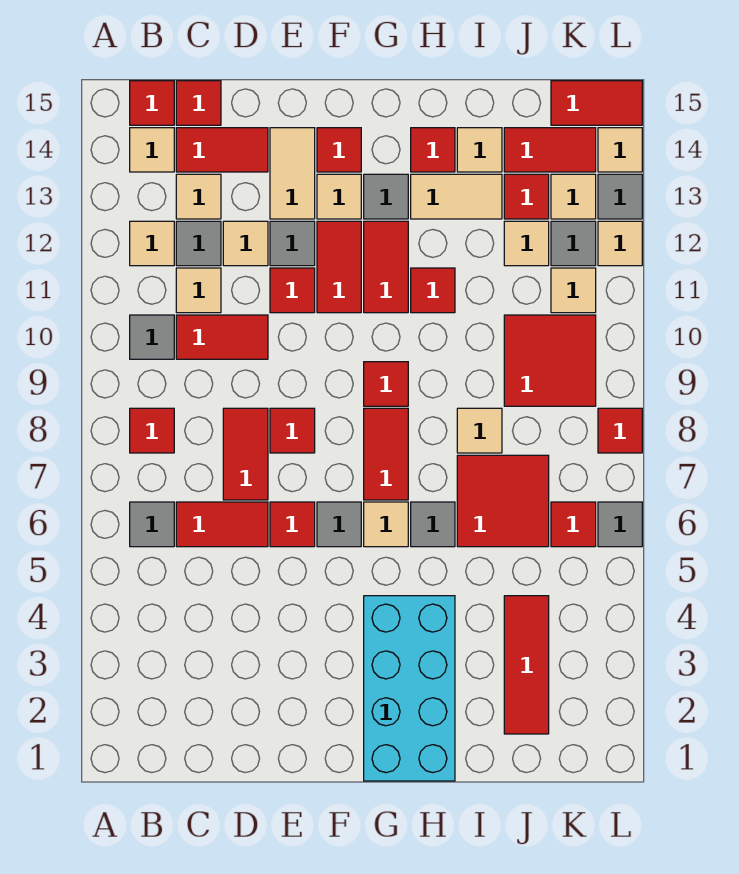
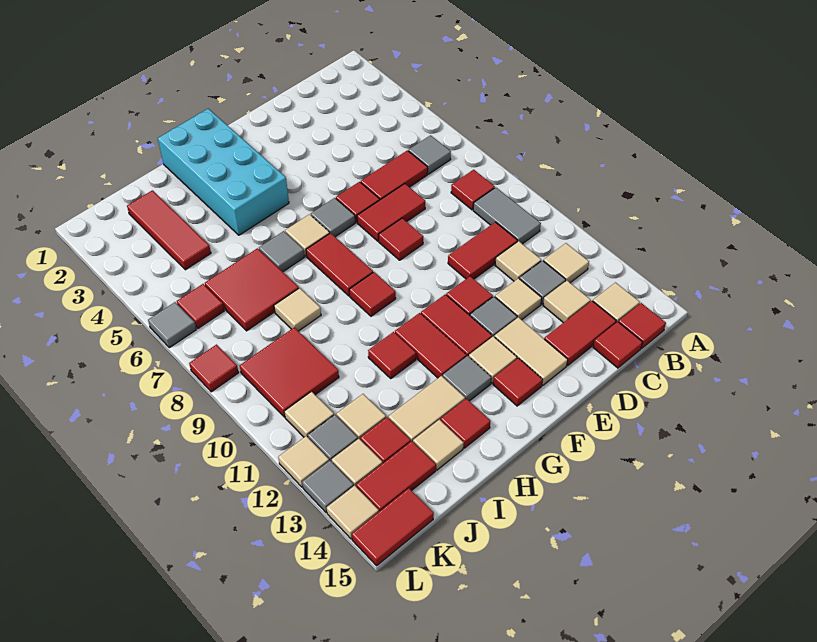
grey tile B10 level 1 -> grey tile B9:B10 level 1
red tile D7:D8 level 1 -> red tile D7:E7 level 1

